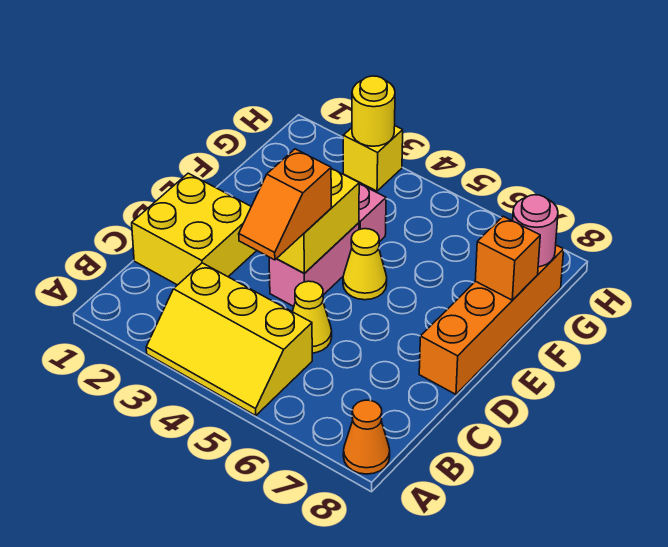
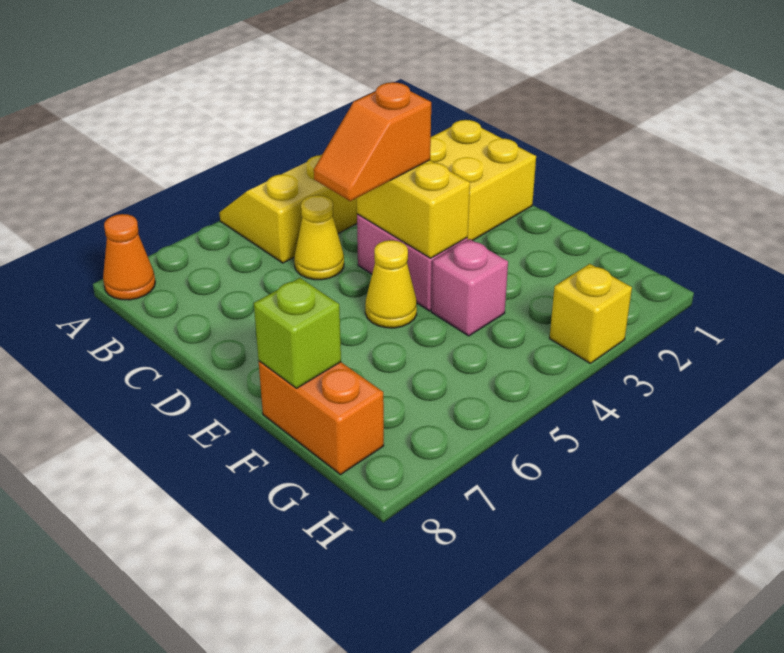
orange slope C4:D4 level 3 top D -> orange slope D4:D5 level 3 top 4
orange brick D8:G8 level 1 -> orange brick F8:G8 level 1
orange brick F8 level 2 -> lime brick F8 level 2
pink round brick G8 level 2 -> none
yellow round brick H3 level 2 -> none

